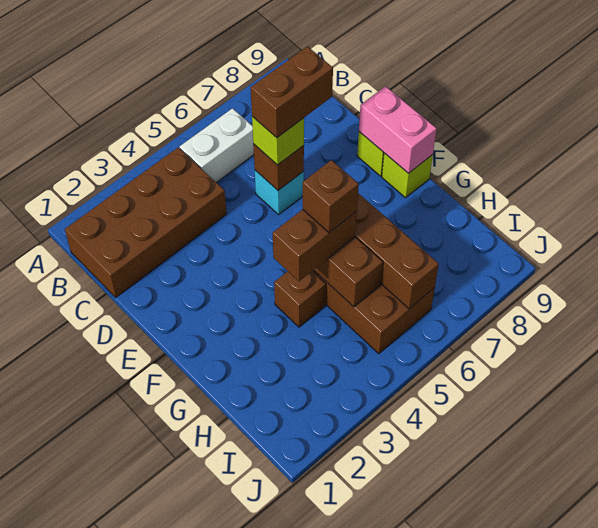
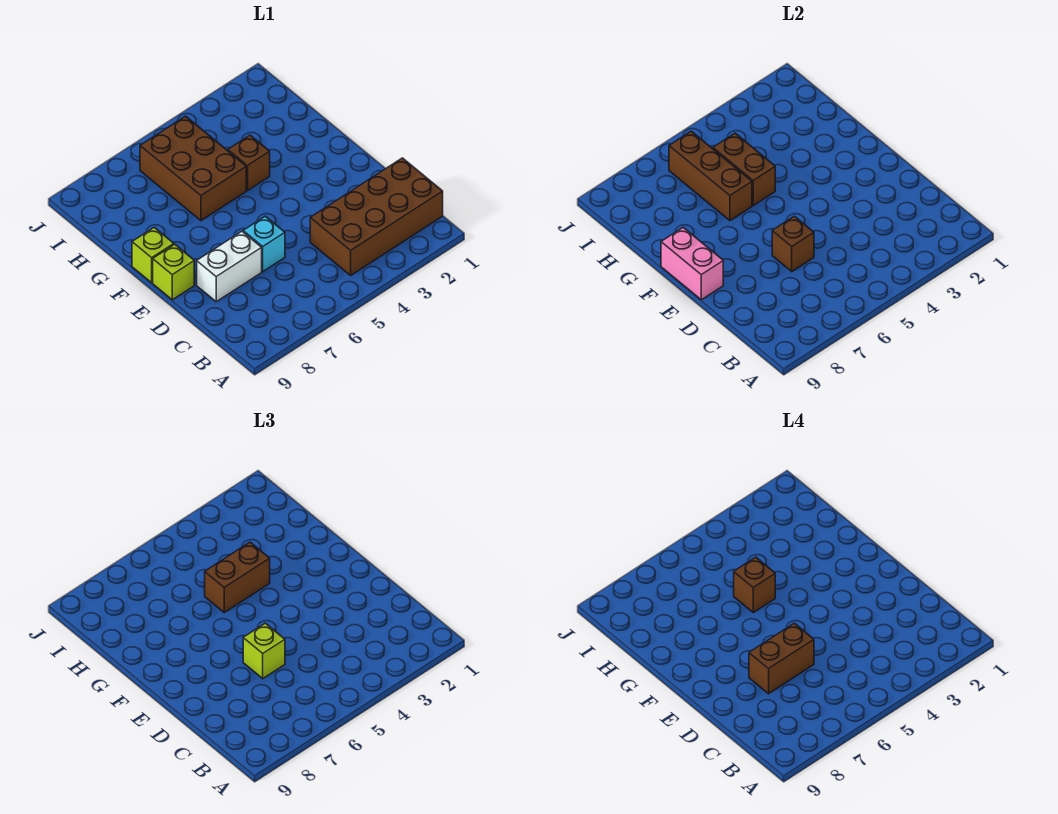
white brick B5:B6 level 1 -> white brick D7:D8 level 1

